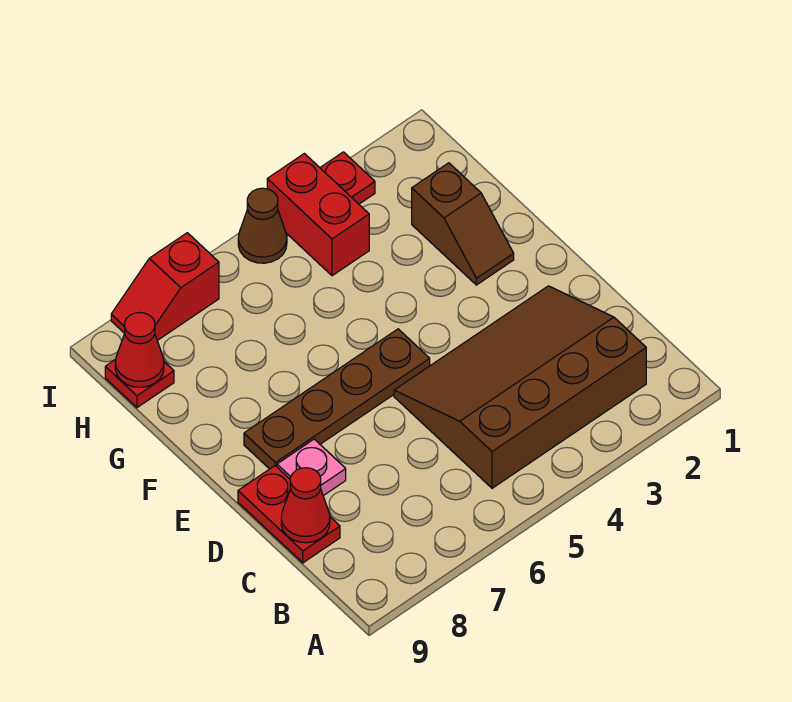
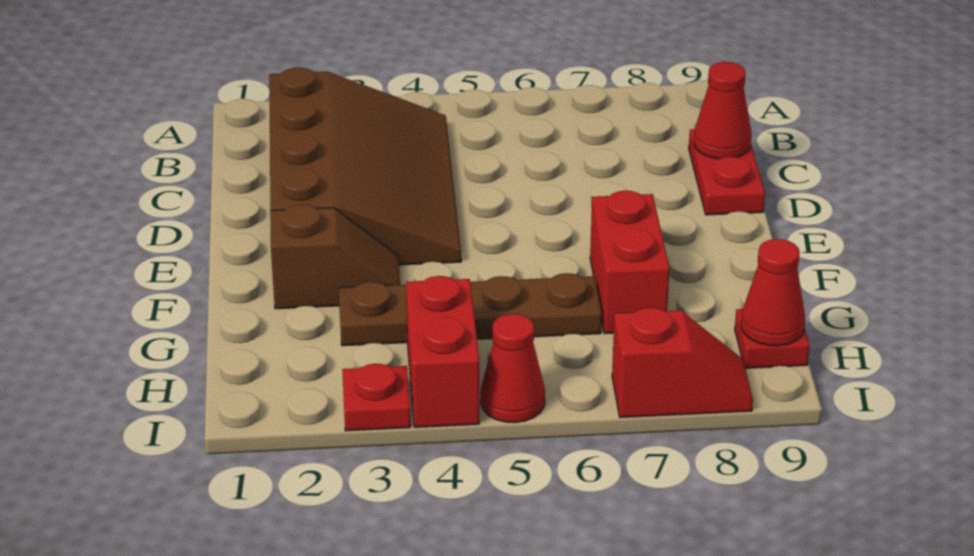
brown slope B2:D5 level 1 top B -> brown slope B2:E4 level 1 top 2
pink plate D8 level 1 -> none
brown plate E5:E8 level 1 -> brown plate G3:G6 level 1
brown slope F2:G2 level 1 top G -> brown slope F2:F3 level 1 top 2
none -> red brick F7:G7 level 1
brown cone I5 level 1 -> red cone I5 level 1

